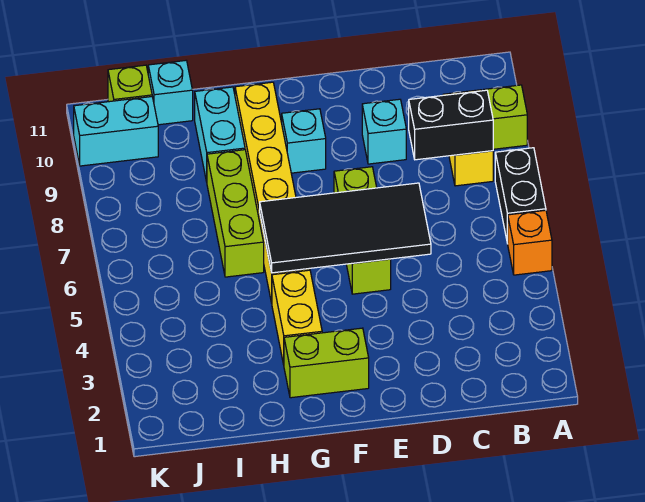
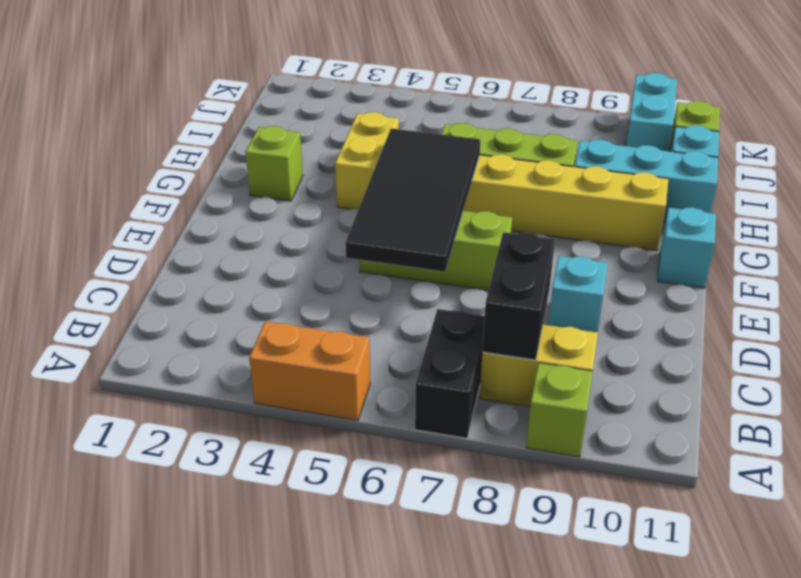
orange brick A5 level 1 -> orange brick A4:A5 level 1
black brick A6:A7 level 1 -> black brick A7:B7 level 1
lime brick F2:G2 level 1 -> lime brick G2 level 1
cyan brick F9 level 1 -> cyan brick F11 level 1
yellow brick G3:G4 level 1 -> yellow brick G4:H4 level 1
cyan brick H9:H10 level 1 -> cyan brick H9:H11 level 1

